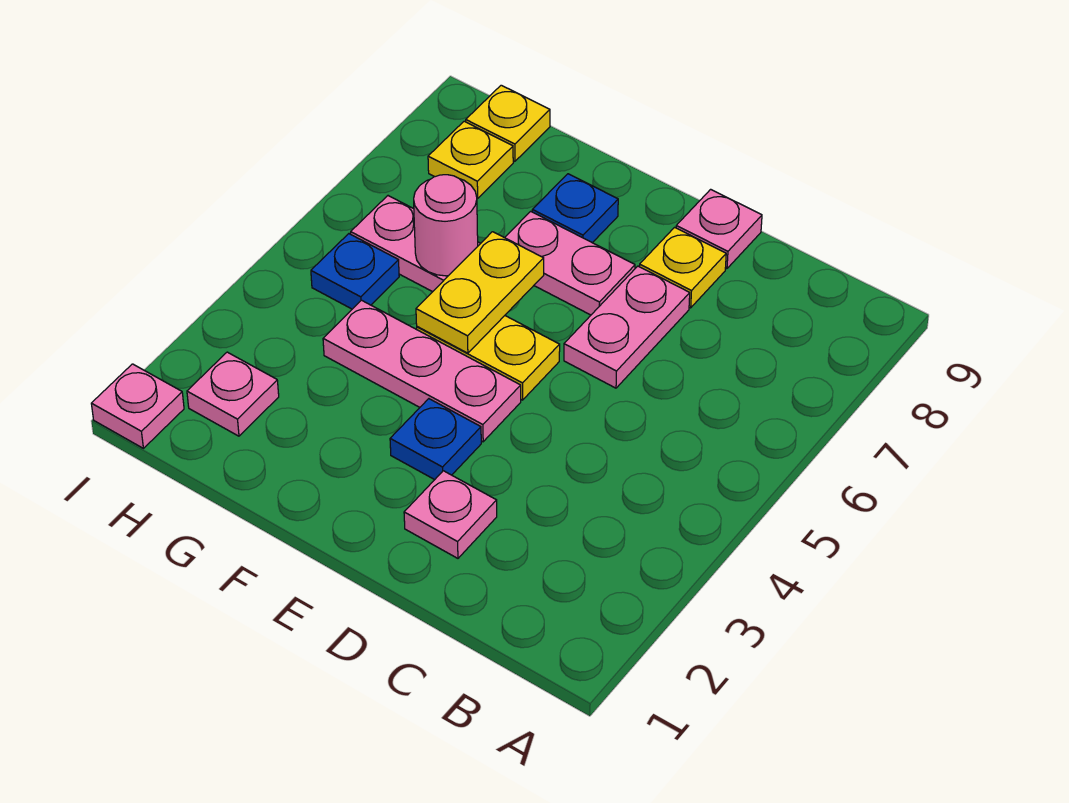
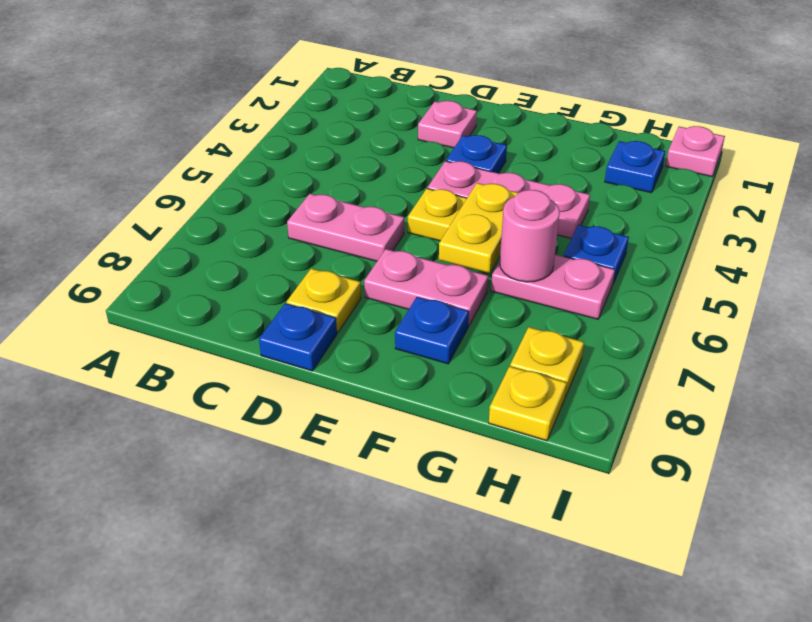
pink plate D6:D7 level 1 -> pink plate C6:D6 level 1
pink plate D9 level 1 -> blue plate D9 level 1
pink plate H2 level 1 -> blue plate H2 level 1

